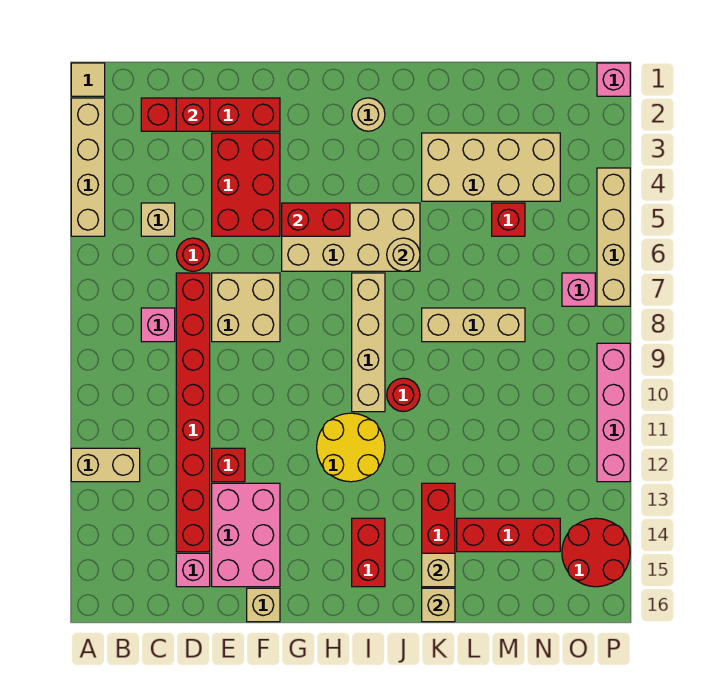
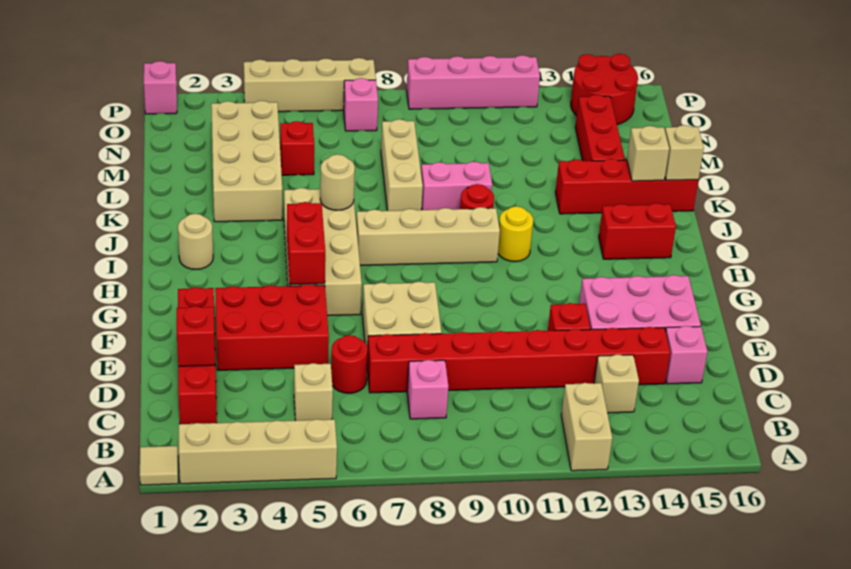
tan brick F16 level 1 -> tan brick C13 level 1
yellow round brick H11:I12 level 1 -> yellow round brick I11 level 1
none -> pink brick K9:K10 level 1

